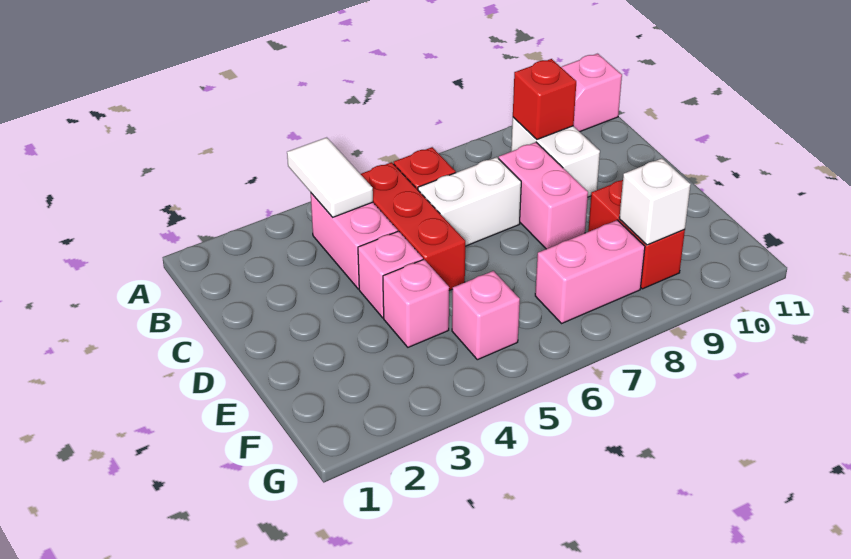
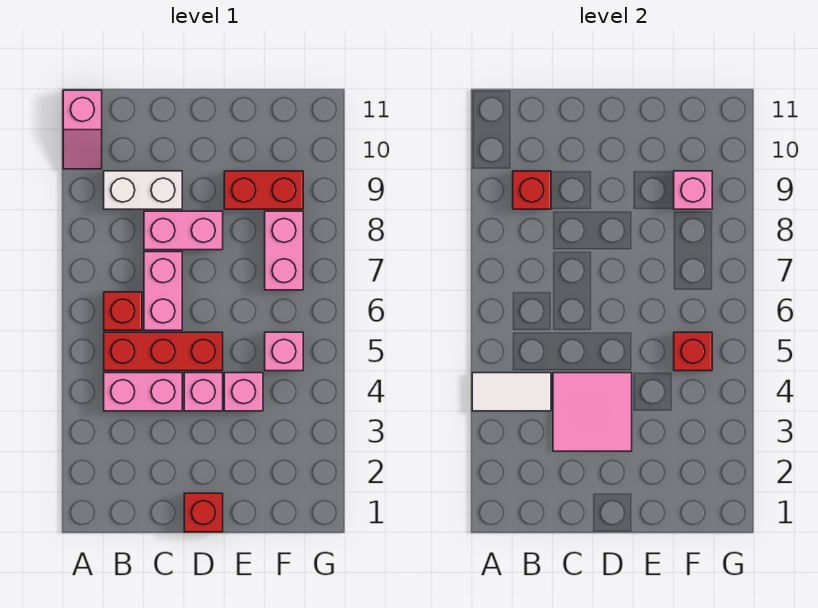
none -> pink tile C3:D4 level 2
white brick C6:C7 level 1 -> pink brick C6:C7 level 1
none -> red brick D1 level 1
none -> red brick F5 level 2
white brick F9 level 2 -> pink brick F9 level 2

